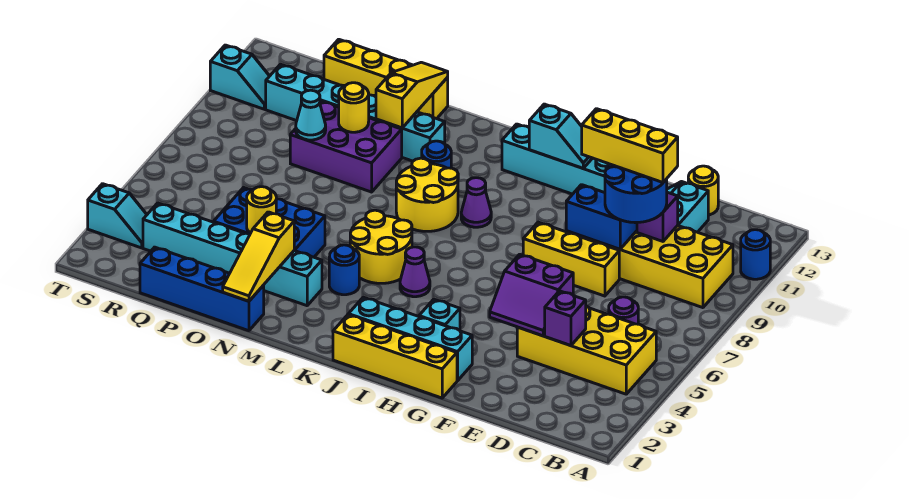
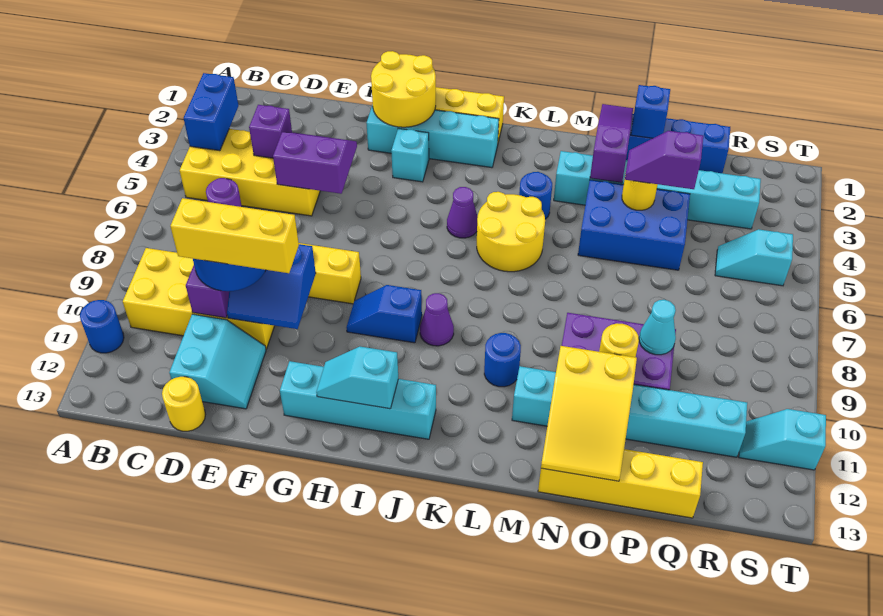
none -> blue brick B3:B4 level 2
none -> blue slope H9:I9 level 1 top I
yellow round brick K8:L9 level 1 -> yellow round brick G1:H2 level 2
yellow slope N1:N3 level 2 top 3 -> purple slope N1:N3 level 2 top 3
yellow slope N11:N13 level 2 top 11 -> yellow slope N11:O13 level 2 top 11
none -> blue brick O1 level 2
none -> purple slope O4:P4 level 3 top P
cyan slope S3:T3 level 1 top T -> cyan slope R5:S5 level 1 top S

